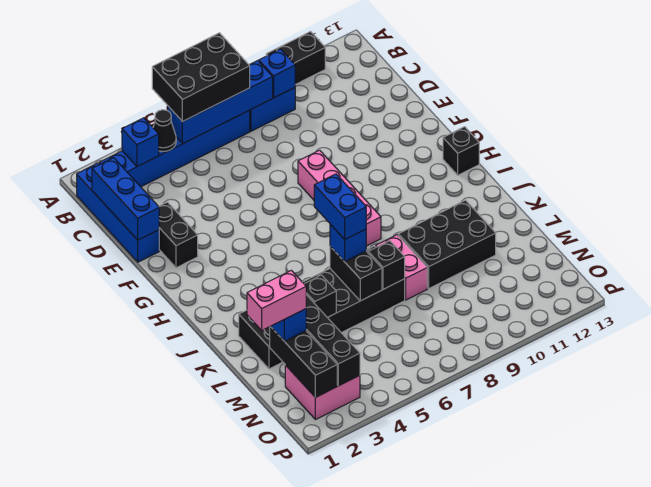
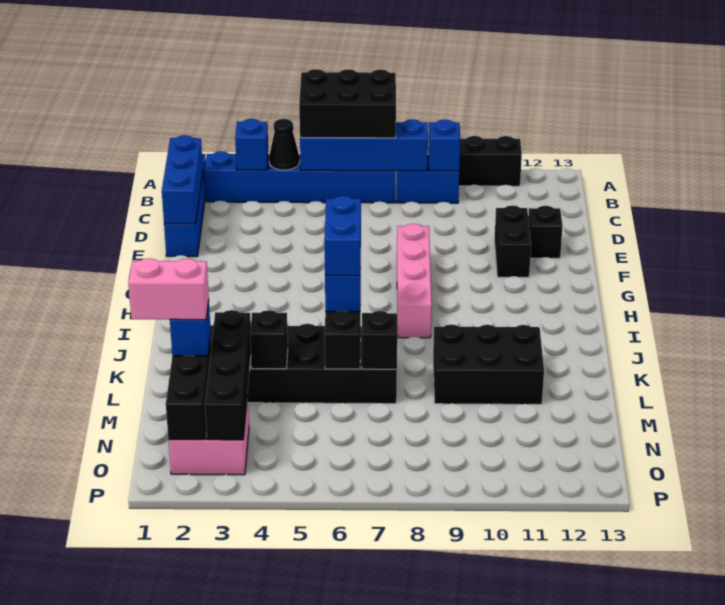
black brick E2:F2 level 1 -> black brick E11:F11 level 1
black brick H13 level 1 -> black brick E12 level 1
pink brick K8:L8 level 1 -> none

